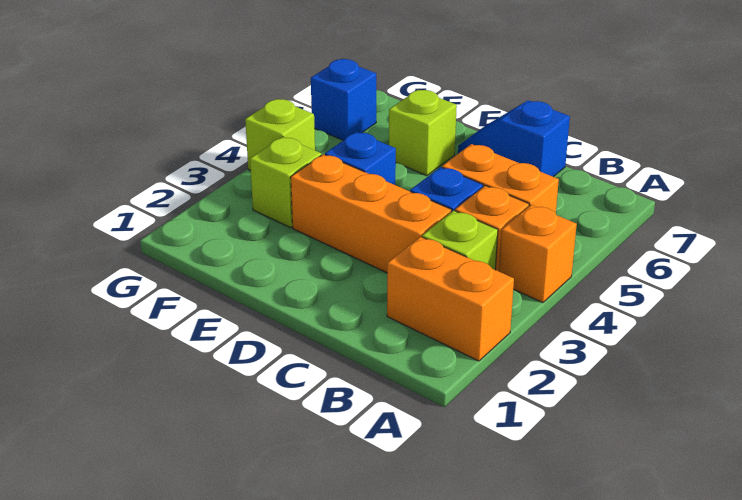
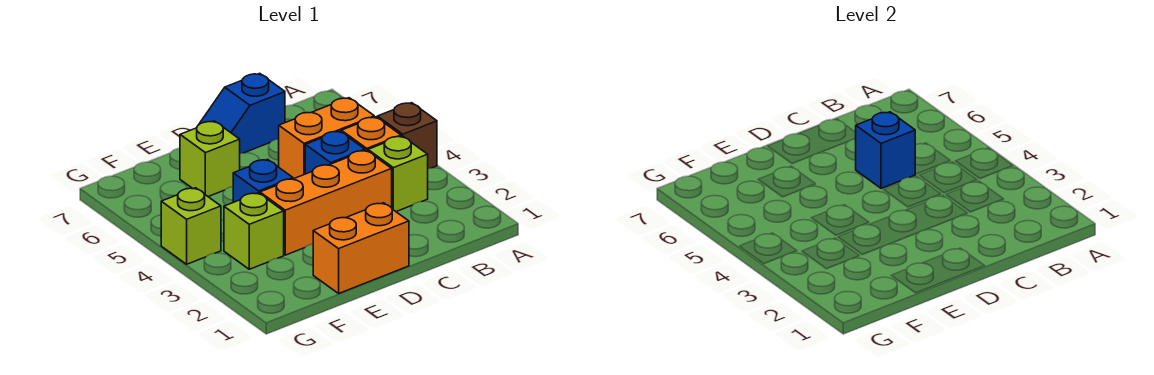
orange brick A2:B2 level 1 -> orange brick D1:E1 level 1
orange brick A4 level 1 -> brown brick A4 level 1
blue brick G6 level 1 -> blue brick C5 level 2

